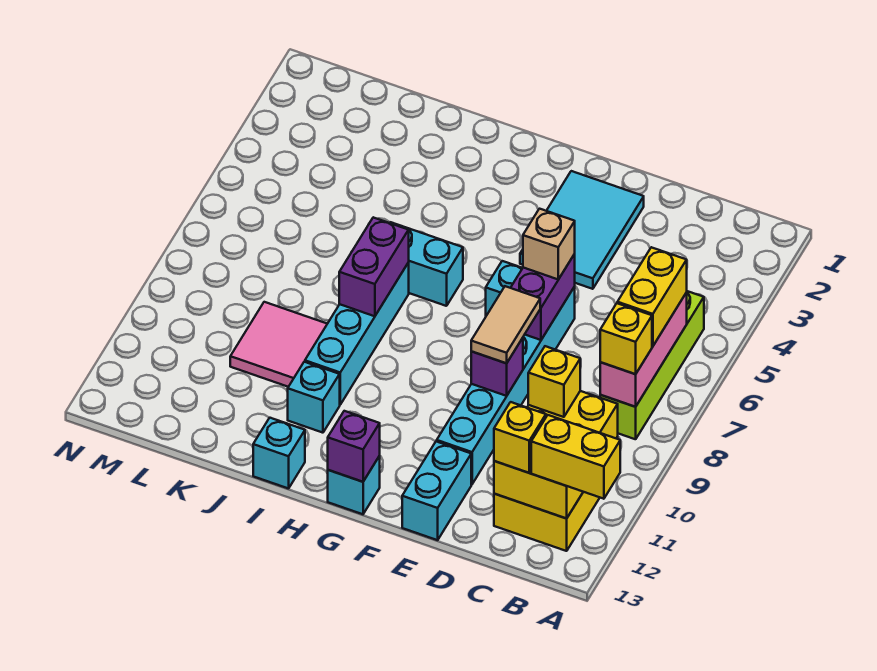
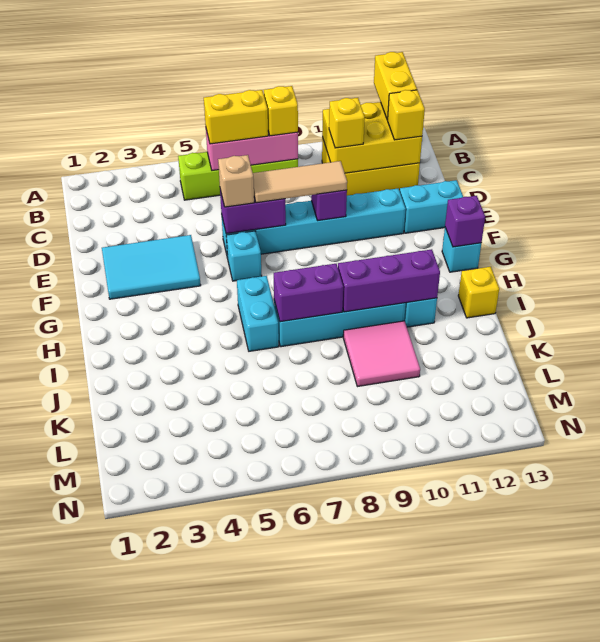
tan tile E8:E9 level 3 -> tan tile E7:E9 level 3
none -> purple brick I9:I11 level 2
cyan brick I13 level 1 -> yellow brick I13 level 1

